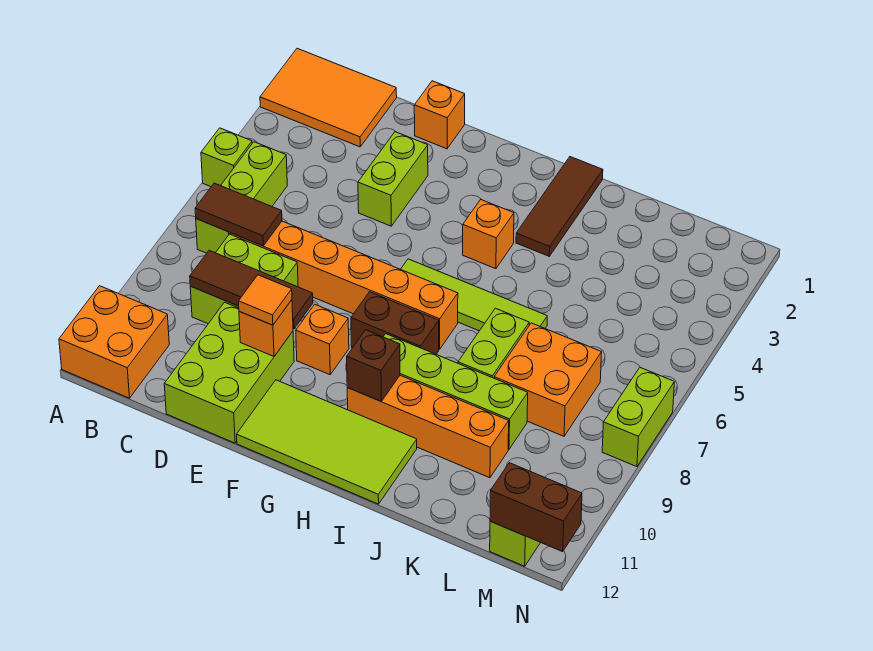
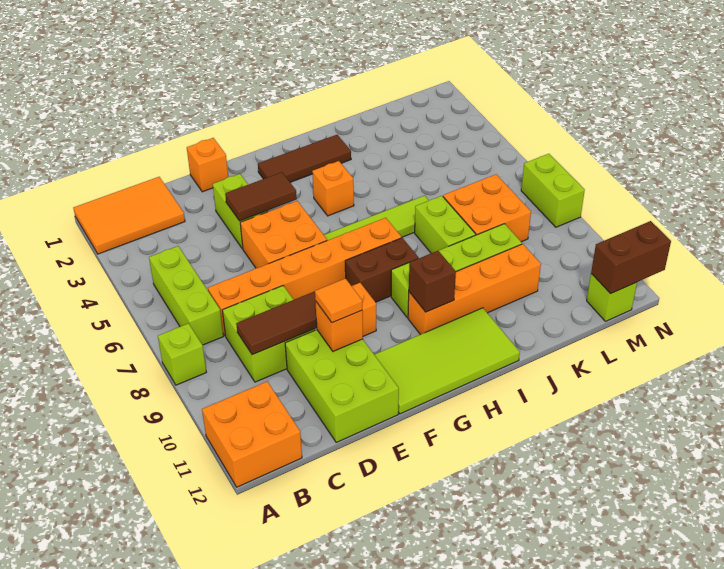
lime brick A5 level 1 -> lime brick A8 level 1
brown tile B7:C7 level 2 -> brown tile E4:F4 level 2
none -> orange brick E5:F6 level 1
brown tile I1:I3 level 1 -> brown tile G2:I2 level 1

